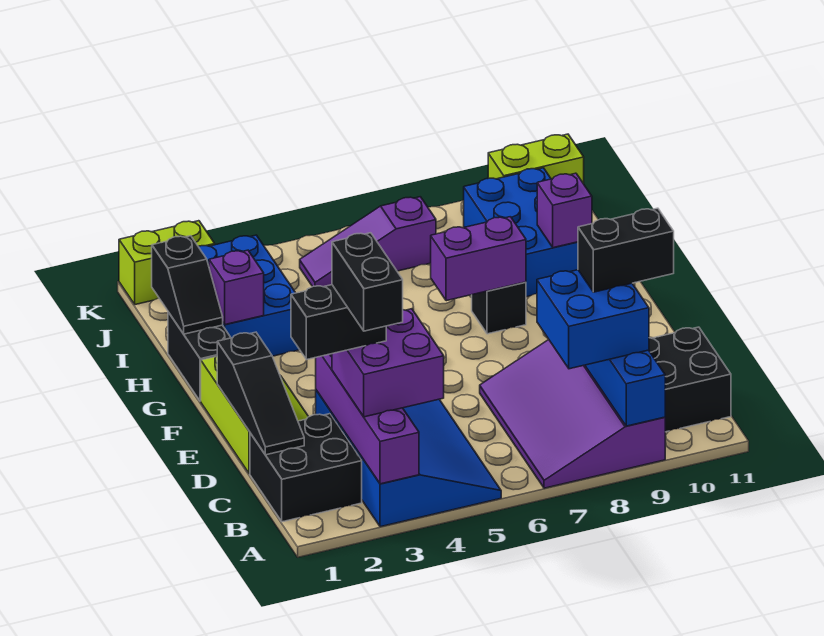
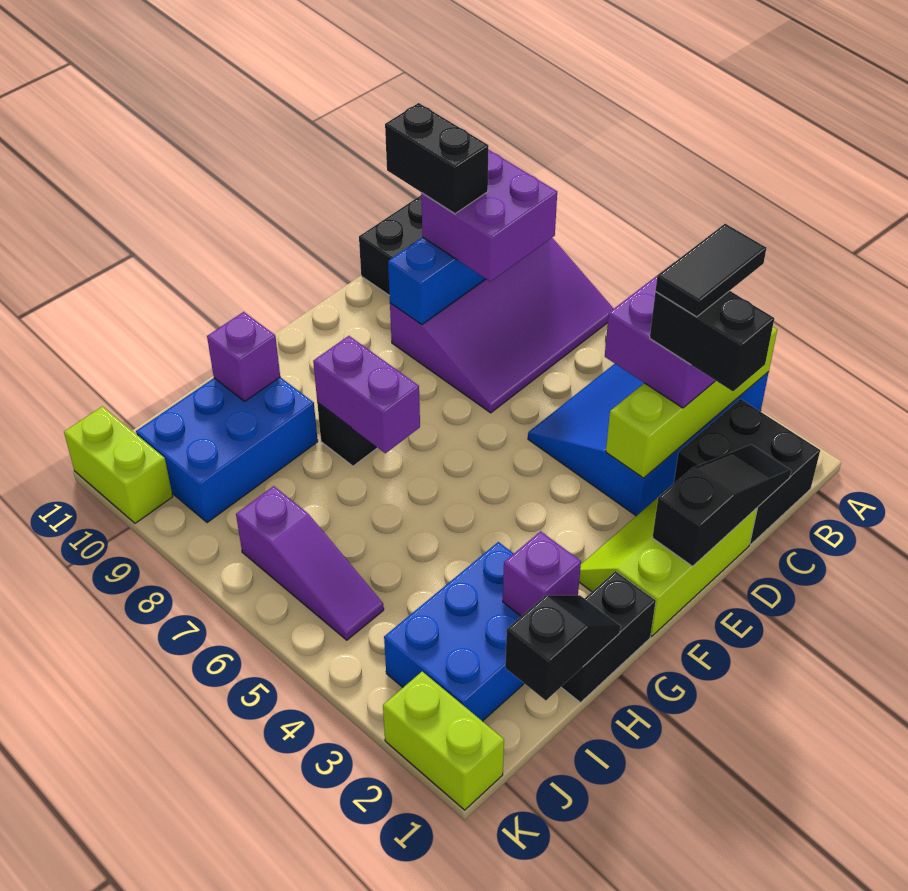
purple brick A3:D3 level 2 -> lime brick A3:D3 level 2
black brick B3:C3 level 5 -> black tile B3:C3 level 5
blue brick B8:C9 level 3 -> purple brick B8:C9 level 3

